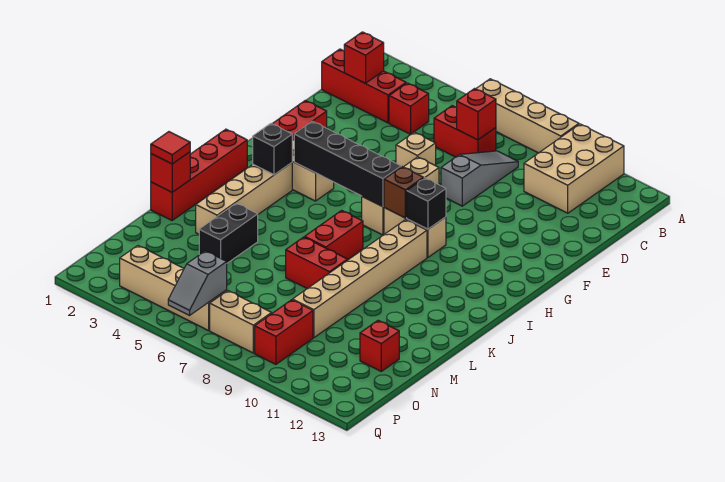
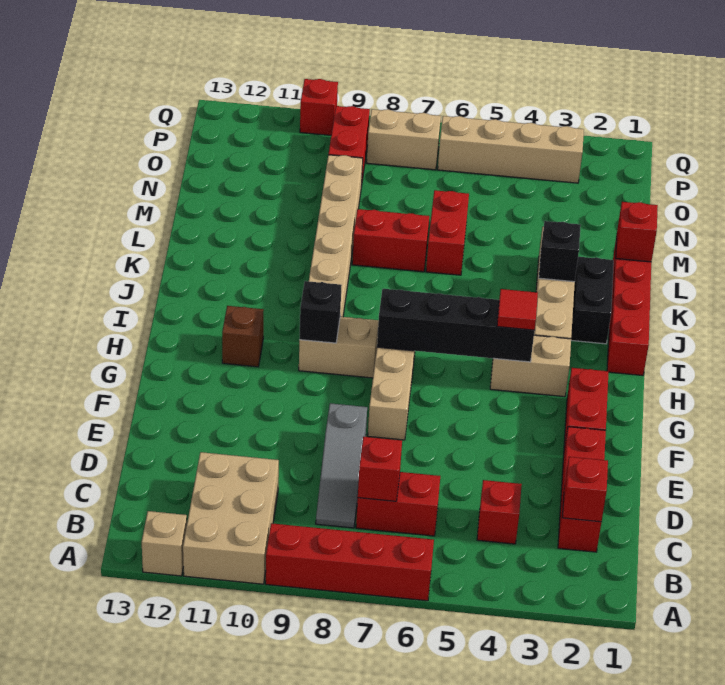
tan brick A6:A9 level 1 -> red brick A6:A9 level 1
red brick C1:C3 level 1 -> red brick C2:E2 level 1
tan brick E6 level 1 -> tan brick A12 level 1
brown brick H8 level 2 -> brown brick H11 level 1
black brick I3 level 2 -> black brick K3 level 2
red brick J7:K7 level 1 -> red brick L6:M6 level 1
red tile L1 level 3 -> red tile H4 level 3
black brick L4:M4 level 1 -> black brick J2:K2 level 1
red brick N12 level 1 -> red brick Q10 level 1
grey slope P6:Q6 level 2 top P -> none

